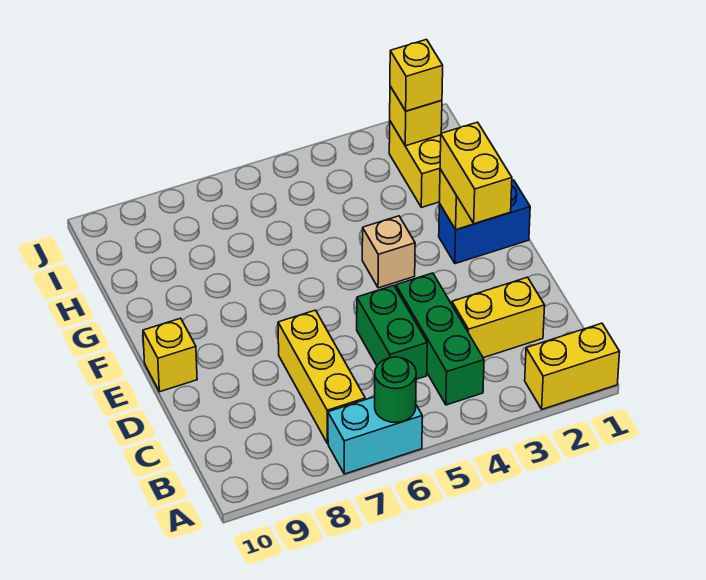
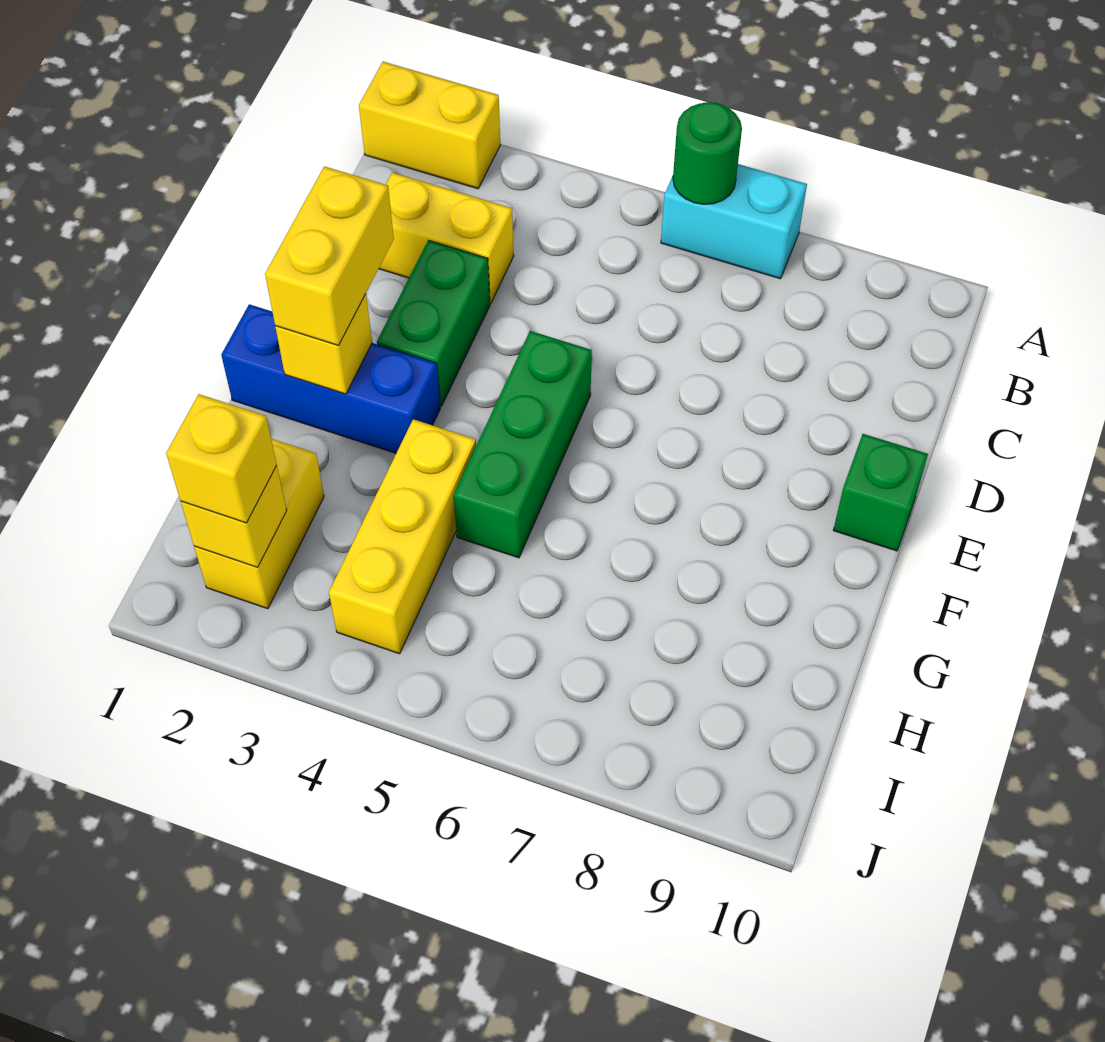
green brick B4:D4 level 1 -> green brick E5:G5 level 1
yellow brick B7:D7 level 1 -> yellow brick G4:I4 level 1
green brick C5:D5 level 1 -> green brick D3:E3 level 1
yellow brick E10 level 1 -> green brick E10 level 1
blue brick F1:F2 level 1 -> blue brick F1:F3 level 1
tan brick F4 level 1 -> none

